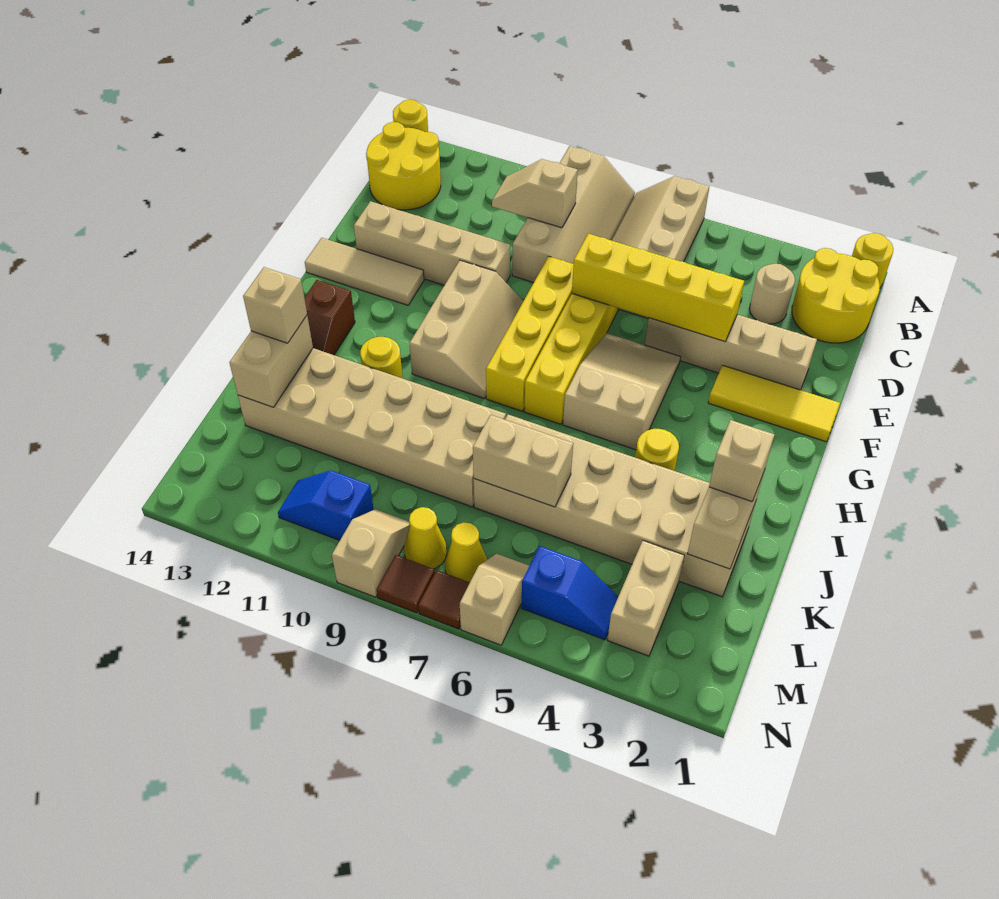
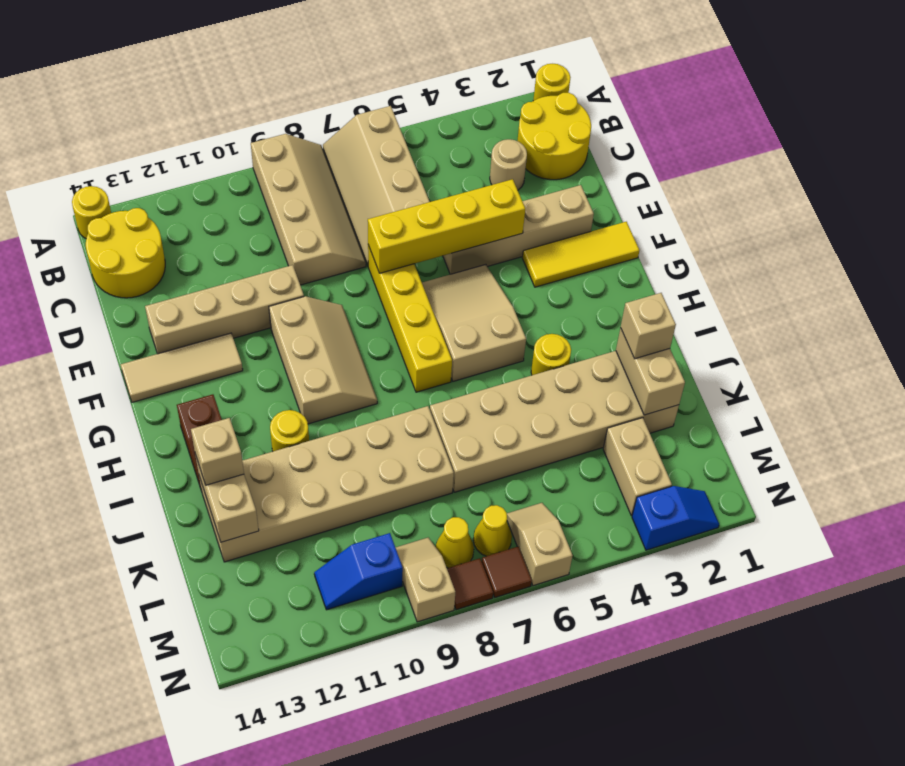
tan slope C9:C10 level 2 top 9 -> none
yellow brick E8:H8 level 1 -> none
tan brick K6:K7 level 2 -> none
blue slope M4:M5 level 1 top 5 -> blue slope N2:N3 level 1 top 3

